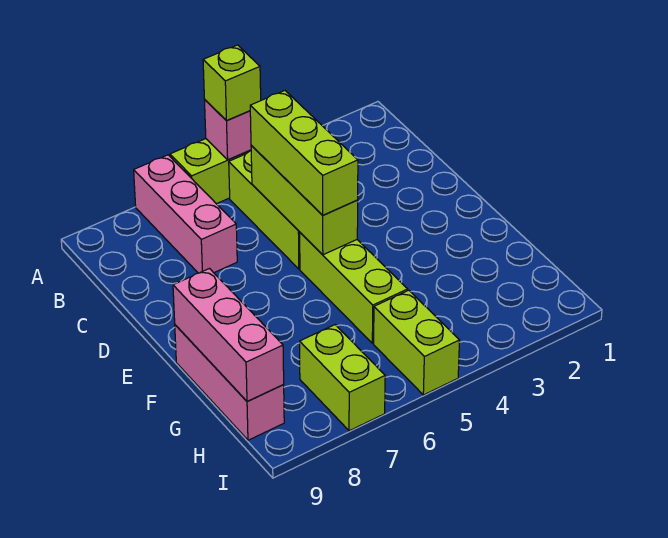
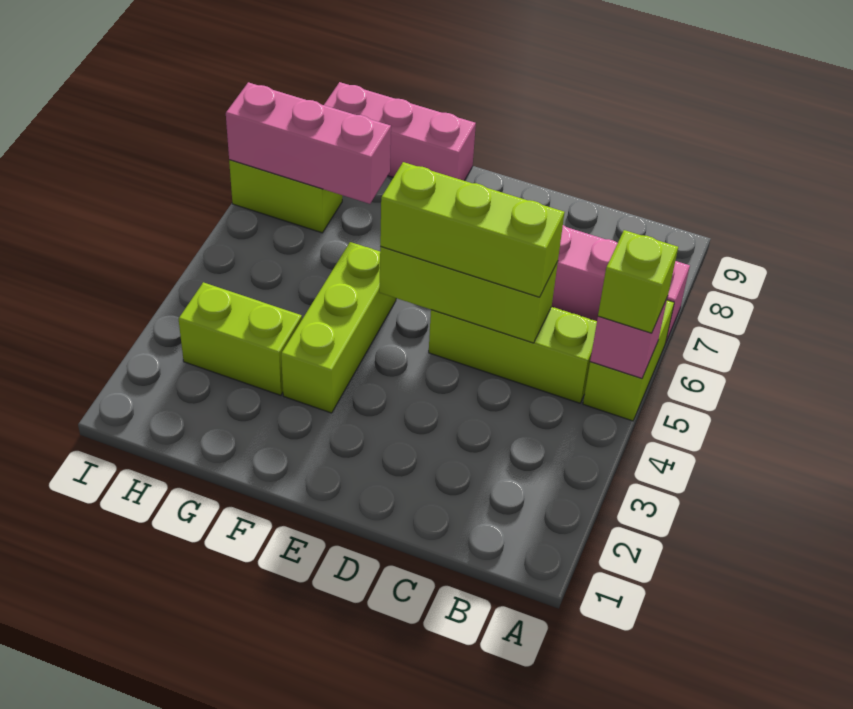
lime brick E5:G5 level 1 -> lime brick F3:F5 level 1
pink brick F9:H9 level 2 -> pink brick G7:I7 level 2
lime brick H5:I5 level 1 -> lime brick G3:H3 level 1

